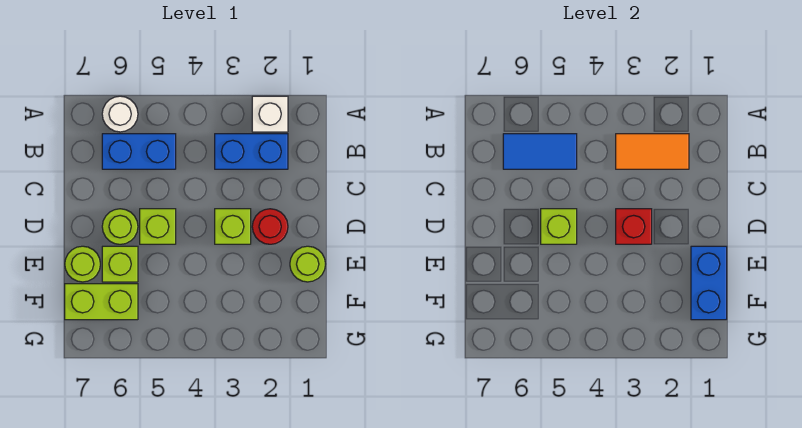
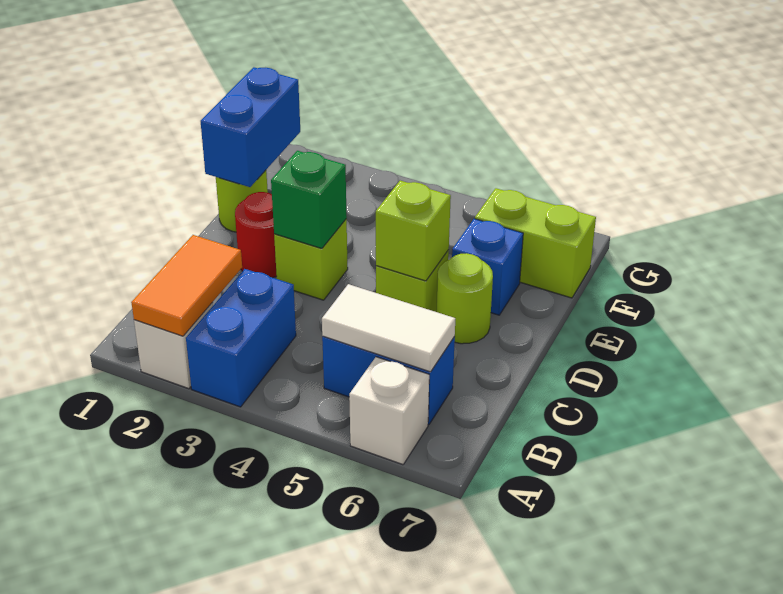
white round brick A6 level 1 -> white brick A6 level 1
blue brick B2:B3 level 1 -> blue brick A3:B3 level 1
orange tile B2:B3 level 2 -> orange tile A2:B2 level 2
blue tile B5:B6 level 2 -> white tile B5:B6 level 2
red brick D3 level 2 -> green brick D3 level 2
lime brick E6 level 1 -> blue brick E6 level 1
lime round brick E7 level 1 -> none

